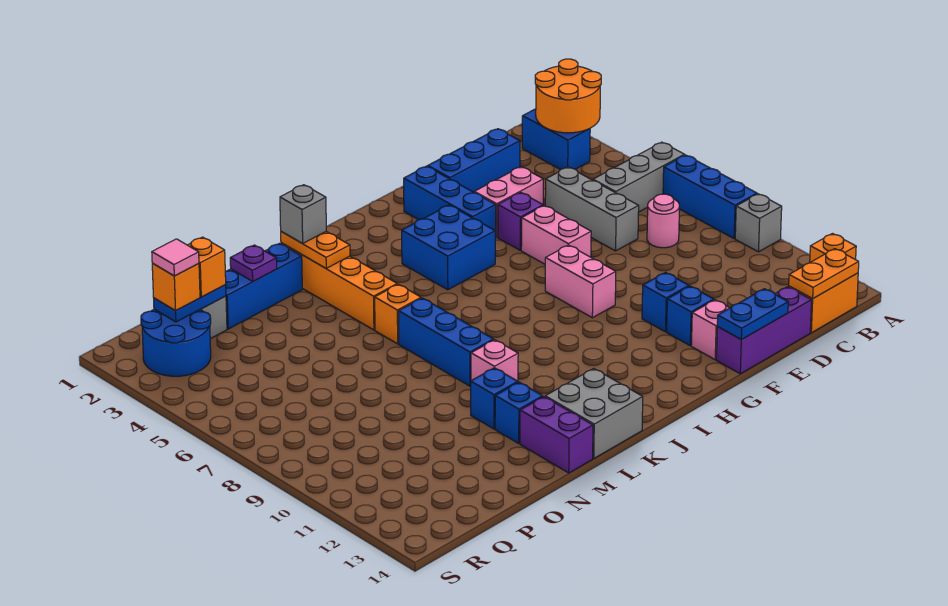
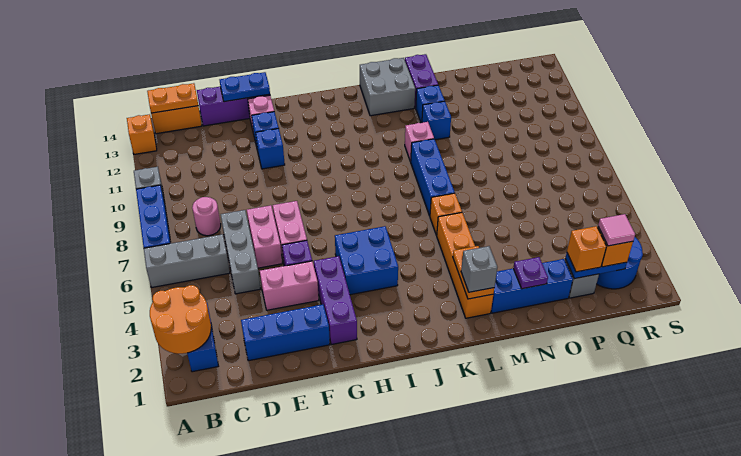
blue brick G2:G4 level 1 -> purple brick G2:G4 level 1
pink brick G8:G9 level 1 -> pink brick E6:E7 level 1

